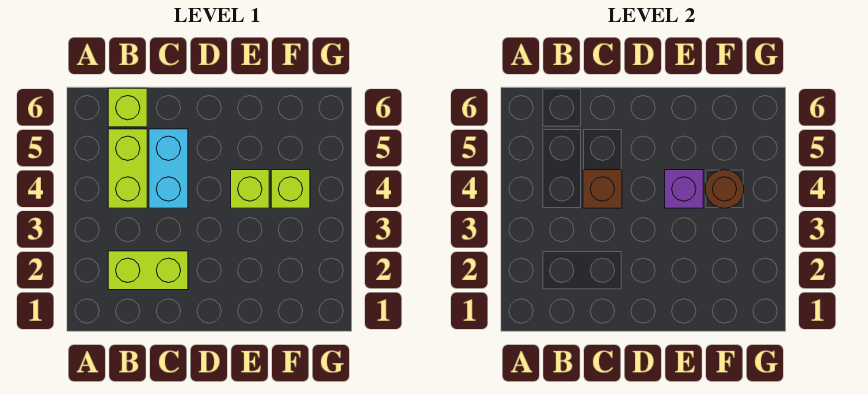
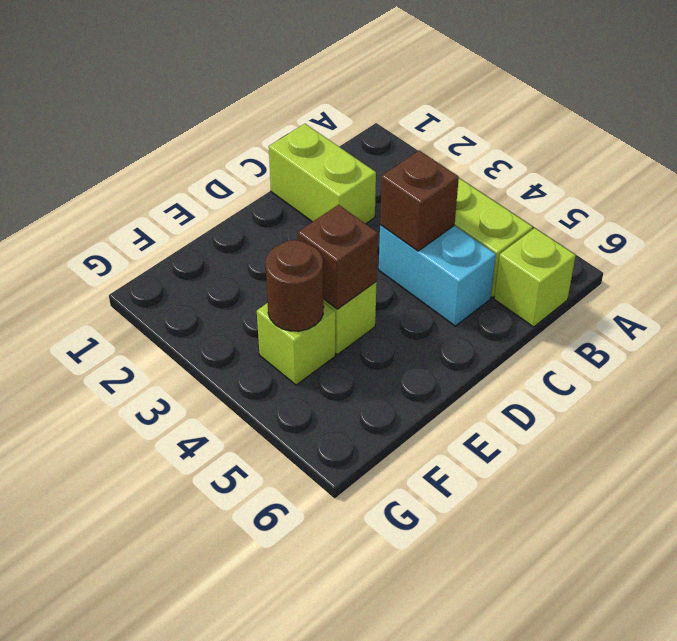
lime brick B2:C2 level 1 -> lime brick C1:C2 level 1
purple brick E4 level 2 -> brown brick E4 level 2

